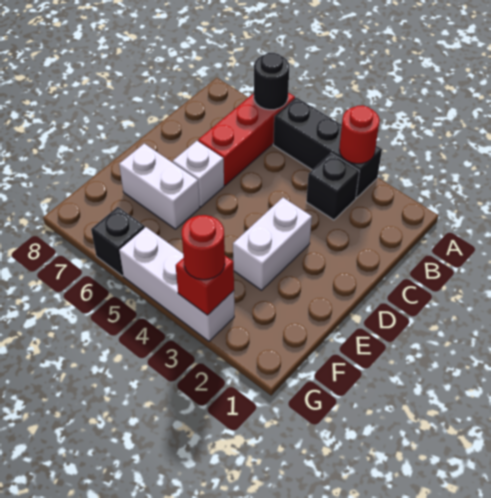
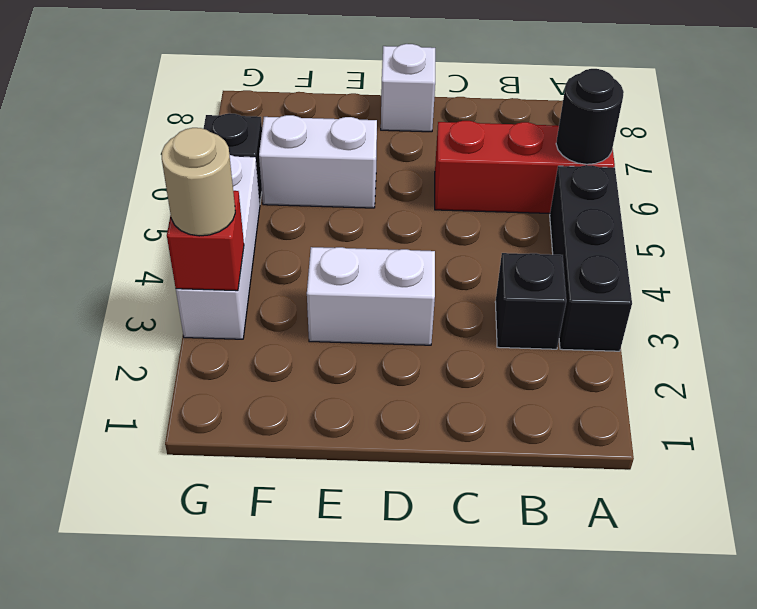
red round brick A3 level 2 -> none
white brick D6 level 1 -> white brick D8 level 1
white brick E6:E7 level 1 -> white brick E6:F6 level 1
red round brick G3 level 3 -> tan round brick G3 level 3

